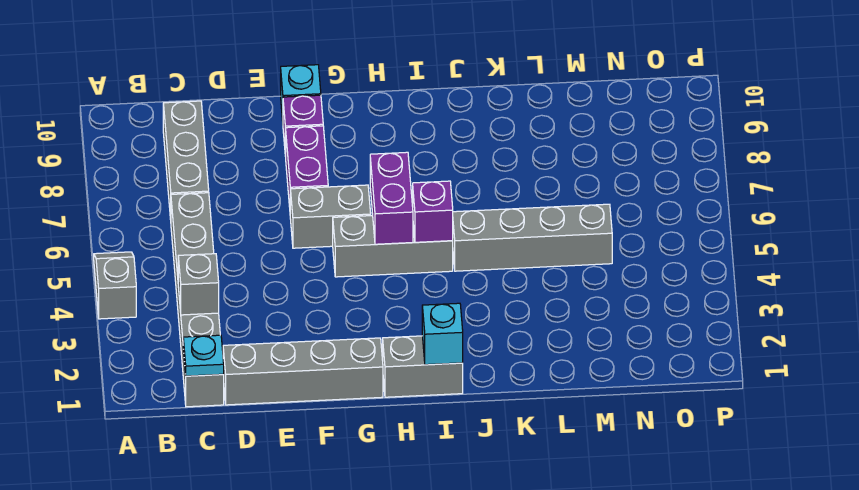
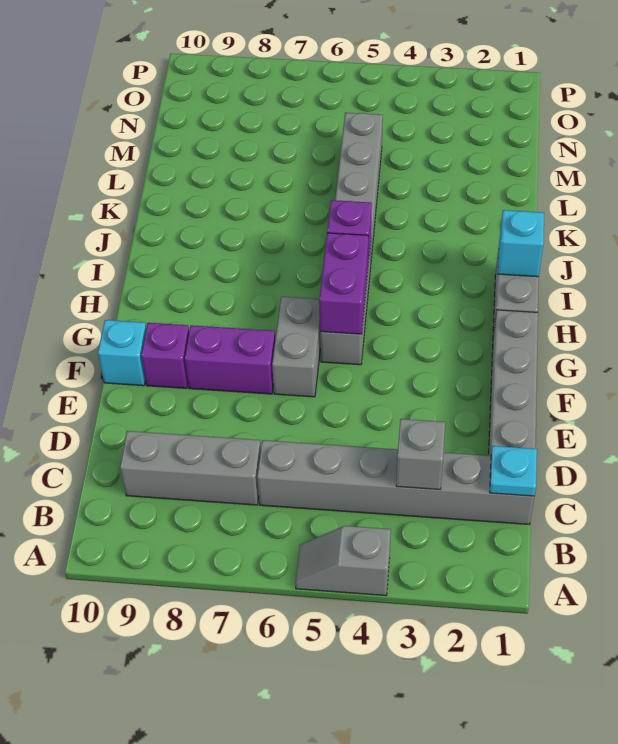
purple brick H5:H6 level 2 -> purple brick G5:H5 level 2

